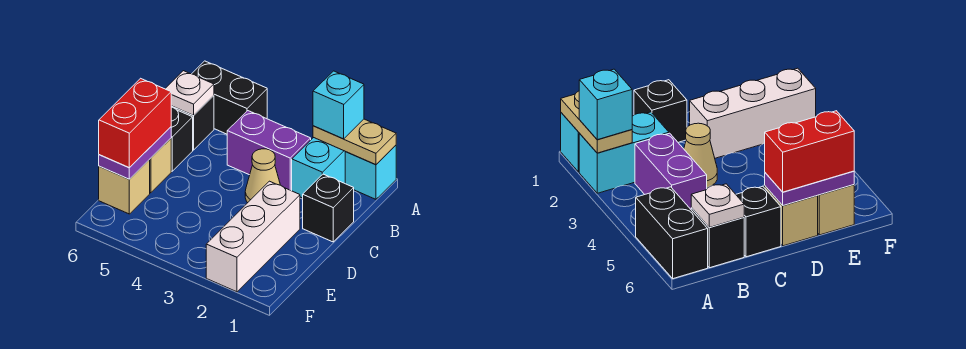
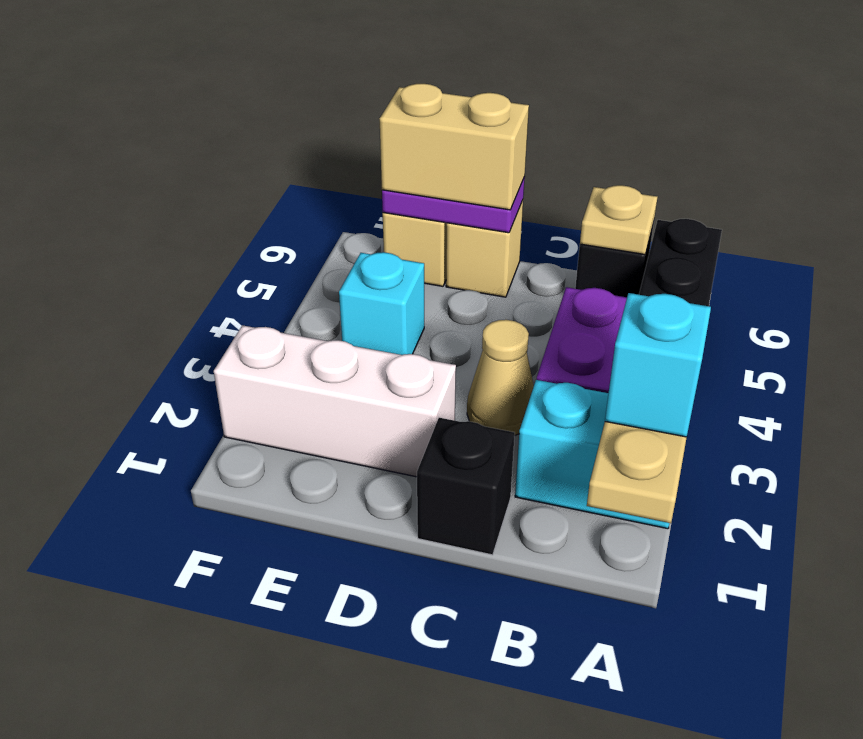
cyan brick A1 level 1 -> cyan brick E4 level 1
white plate B6 level 2 -> tan plate B6 level 2
black brick C6 level 1 -> none
red brick D6:E6 level 3 -> tan brick D6:E6 level 3

